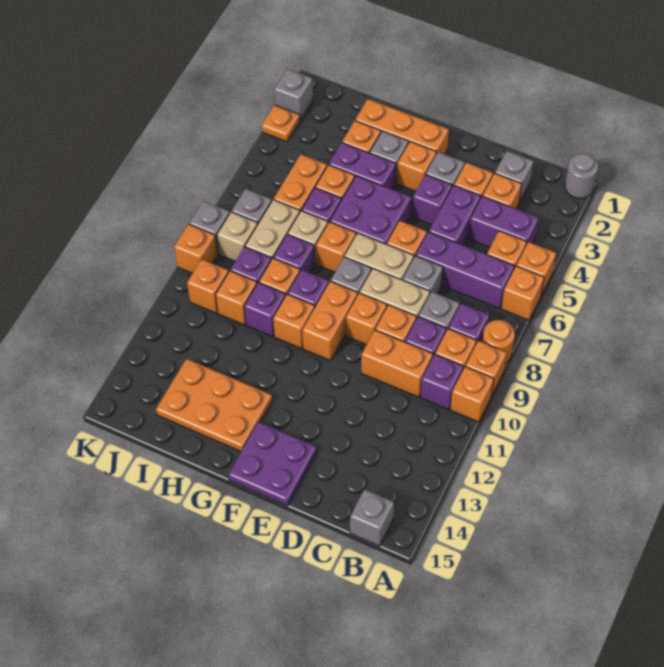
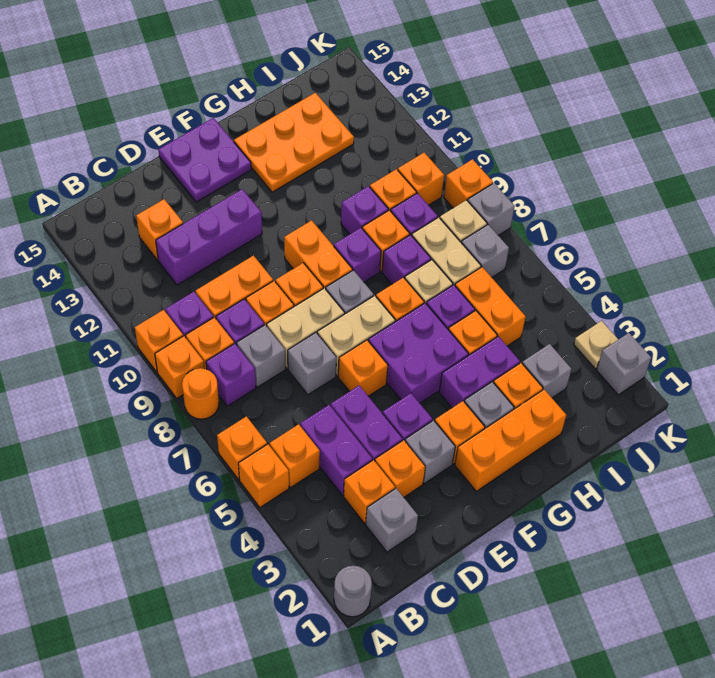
purple brick B4:C4 level 1 -> purple brick C4:C5 level 1
purple brick B6:D6 level 1 -> purple brick C12:E12 level 1
grey brick B15 level 1 -> grey brick I3 level 1
orange brick G10 level 1 -> orange brick C13 level 1
orange plate K3 level 1 -> tan plate K3 level 1

